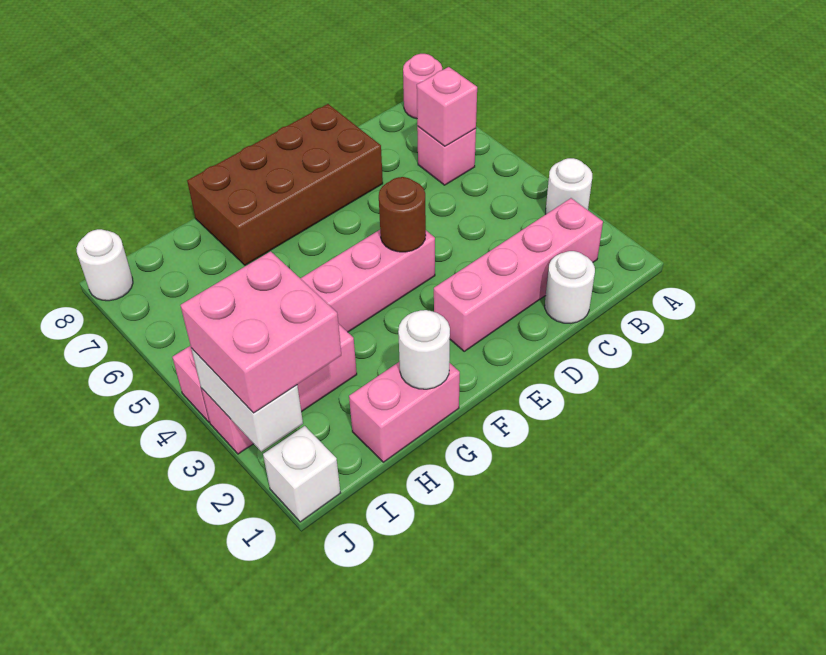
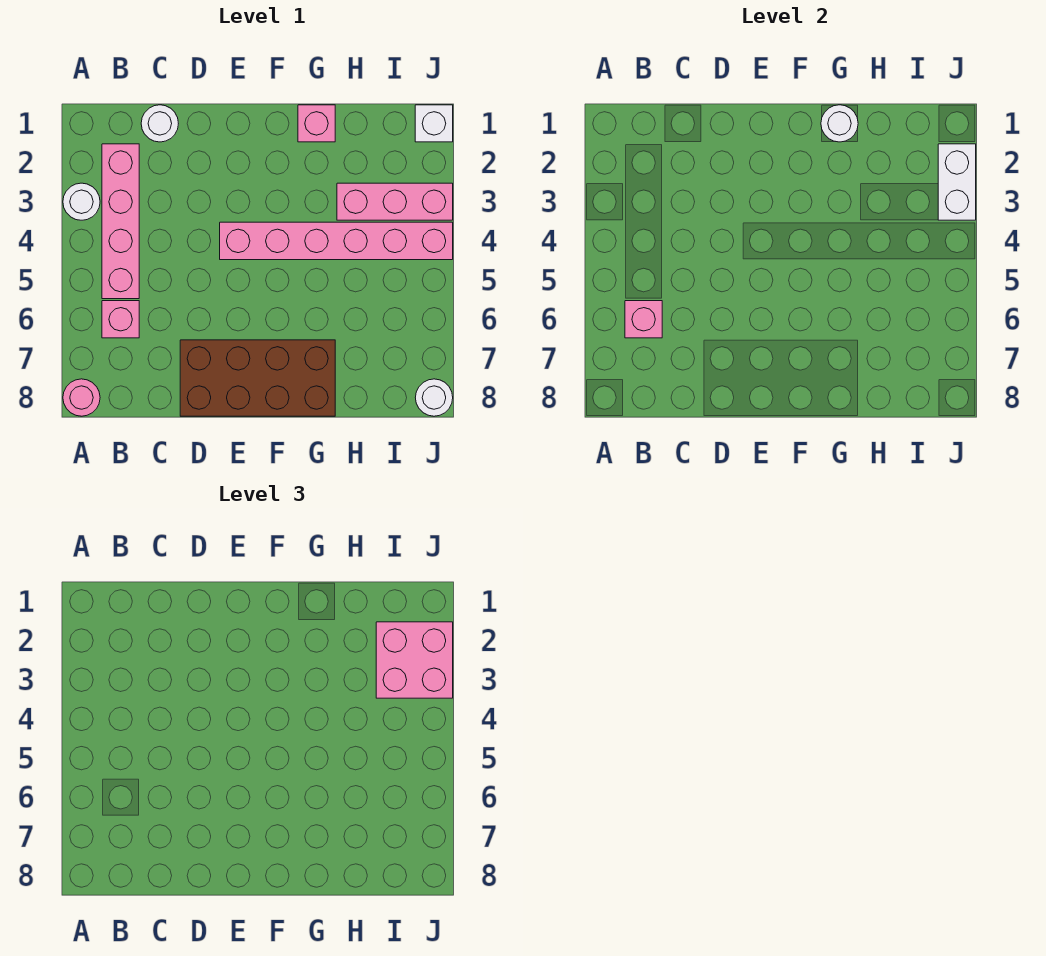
pink brick B2:E2 level 1 -> pink brick B2:B5 level 1
brown round brick E4 level 2 -> none
pink brick G1:H1 level 1 -> pink brick G1 level 1

